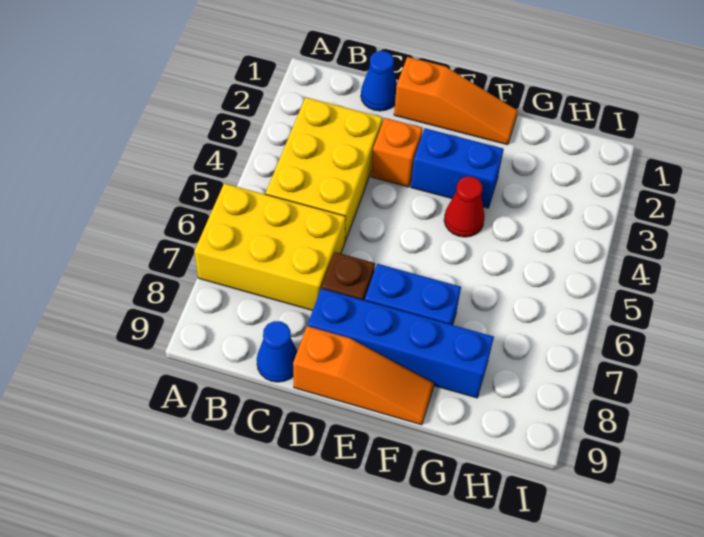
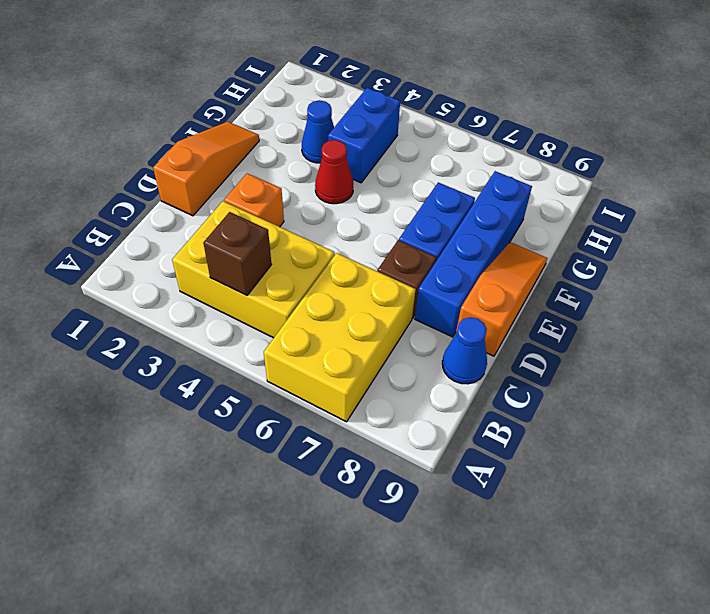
none -> brown brick B4 level 2
blue cone C1 level 1 -> blue cone G3 level 1
blue brick E3:F3 level 1 -> blue brick G4:H4 level 1

